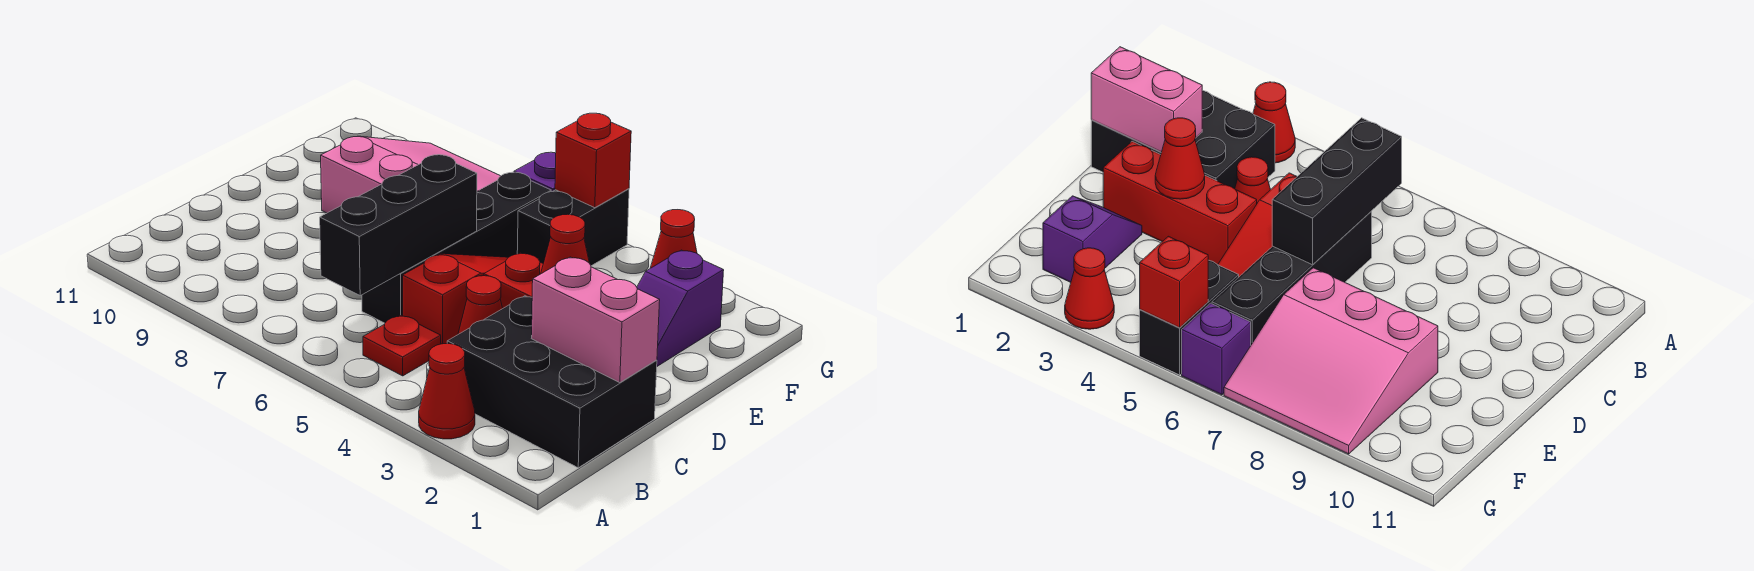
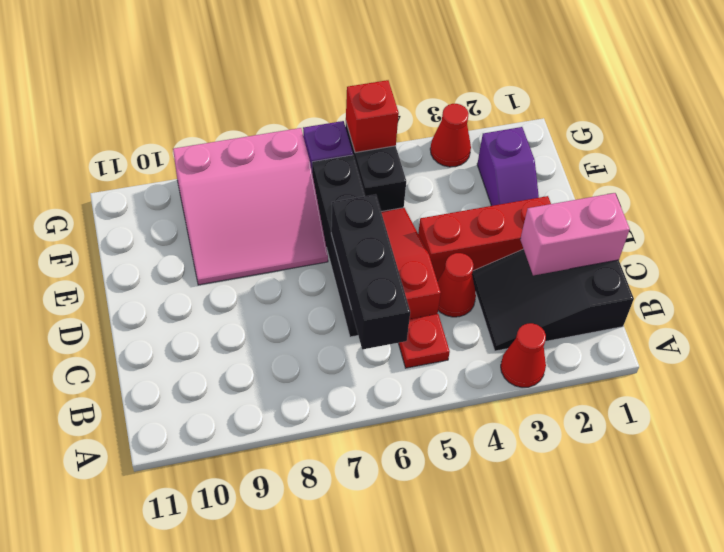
black brick B1:C3 level 1 -> black slope B1:C3 level 1 top 1
red cone D3 level 2 -> none
pink slope E7:G9 level 1 top E -> pink slope E7:G9 level 1 top G

